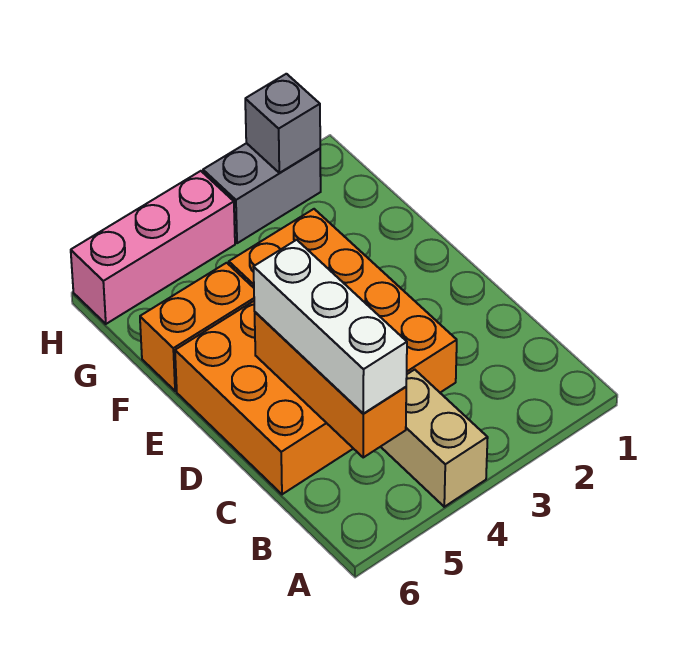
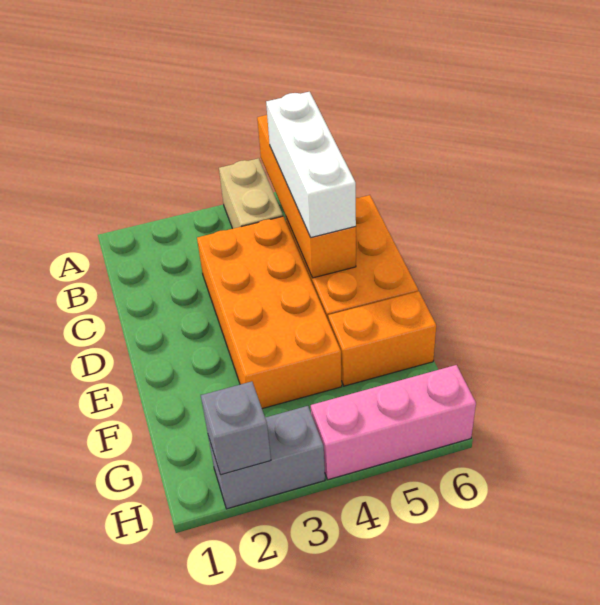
orange brick B5:D5 level 2 -> orange brick A5:D5 level 2

